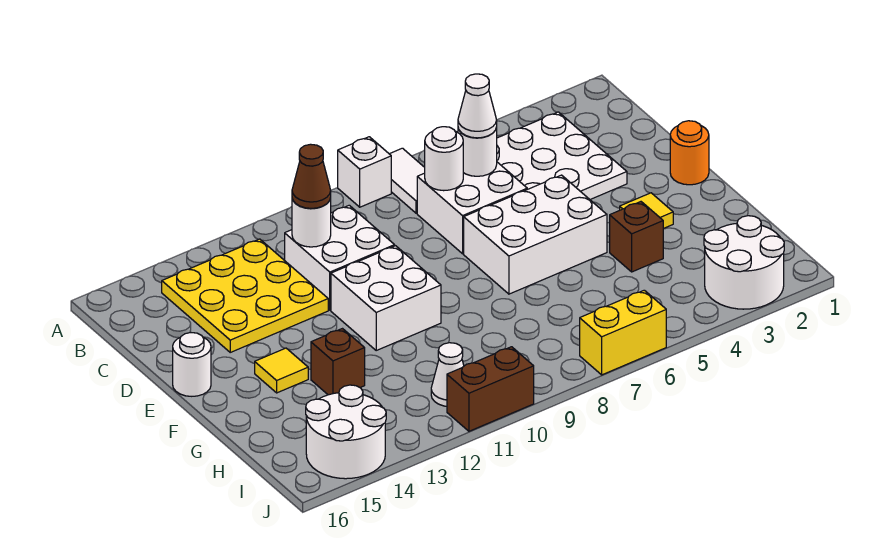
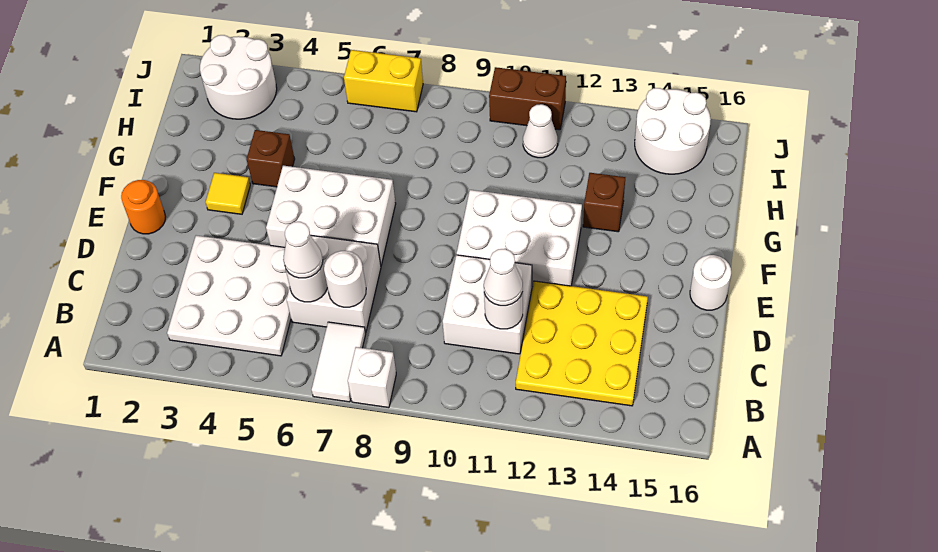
brown cone C11 level 3 -> white cone C11 level 3
white brick E10:F11 level 1 -> white brick E10:F12 level 1
yellow tile F14 level 1 -> none

